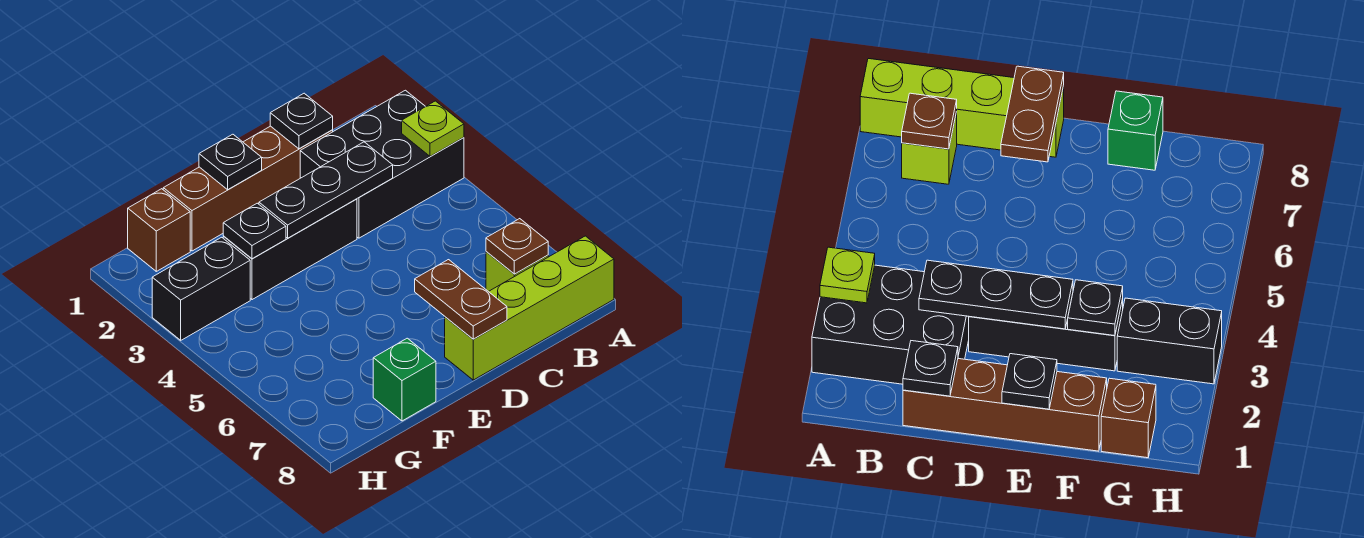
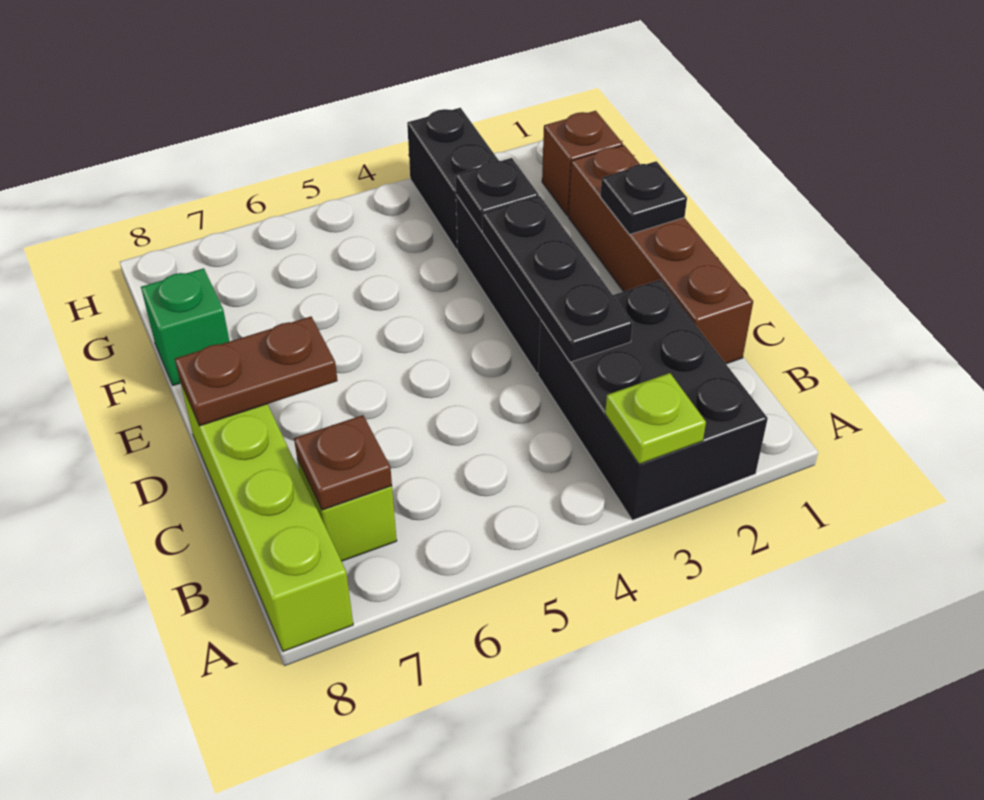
black plate C1 level 2 -> none

